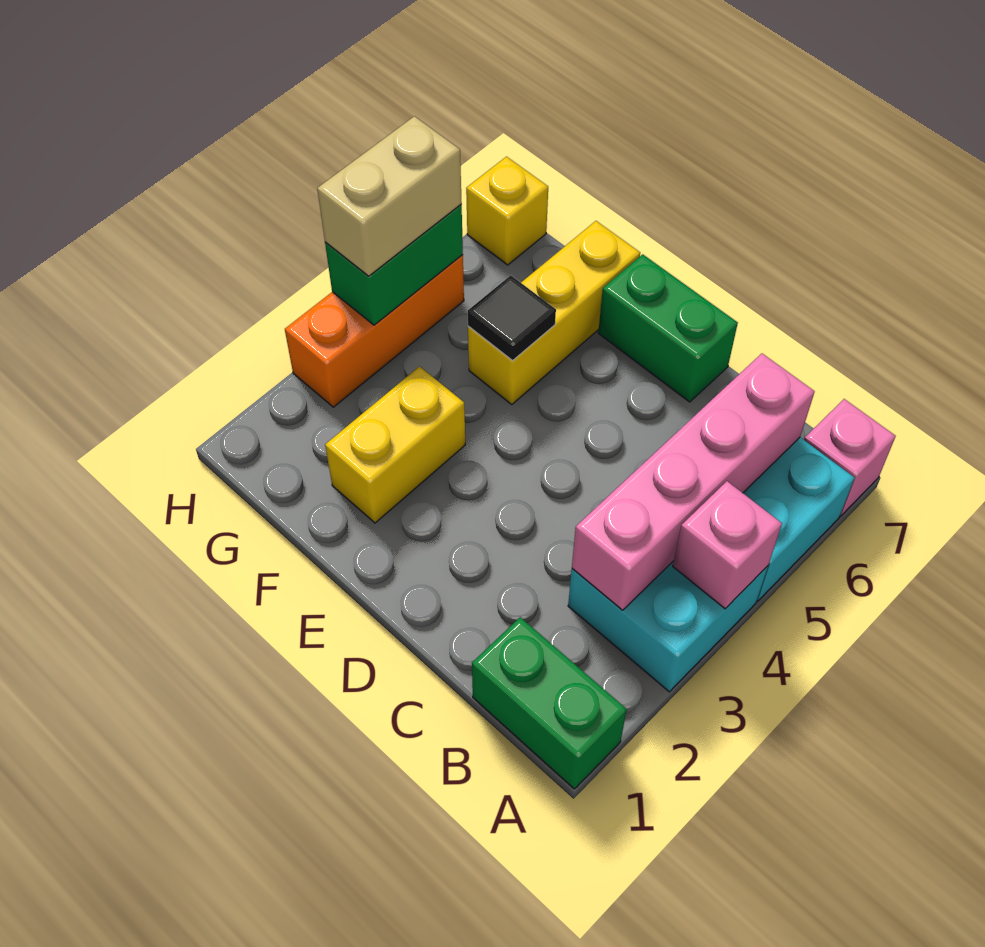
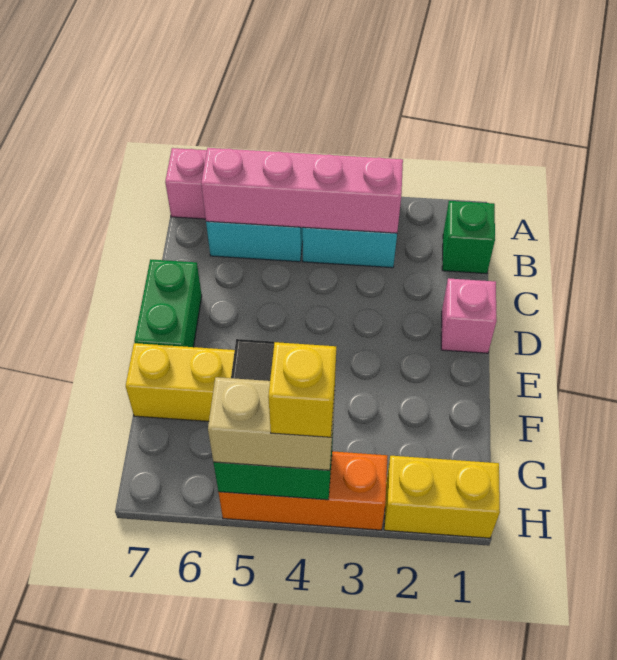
green brick A1:B1 level 1 -> green brick B1 level 1
pink brick A4 level 2 -> pink brick D1 level 1
yellow brick F2:F3 level 1 -> yellow brick H1:H2 level 1
yellow brick H7 level 1 -> yellow brick H4 level 4

